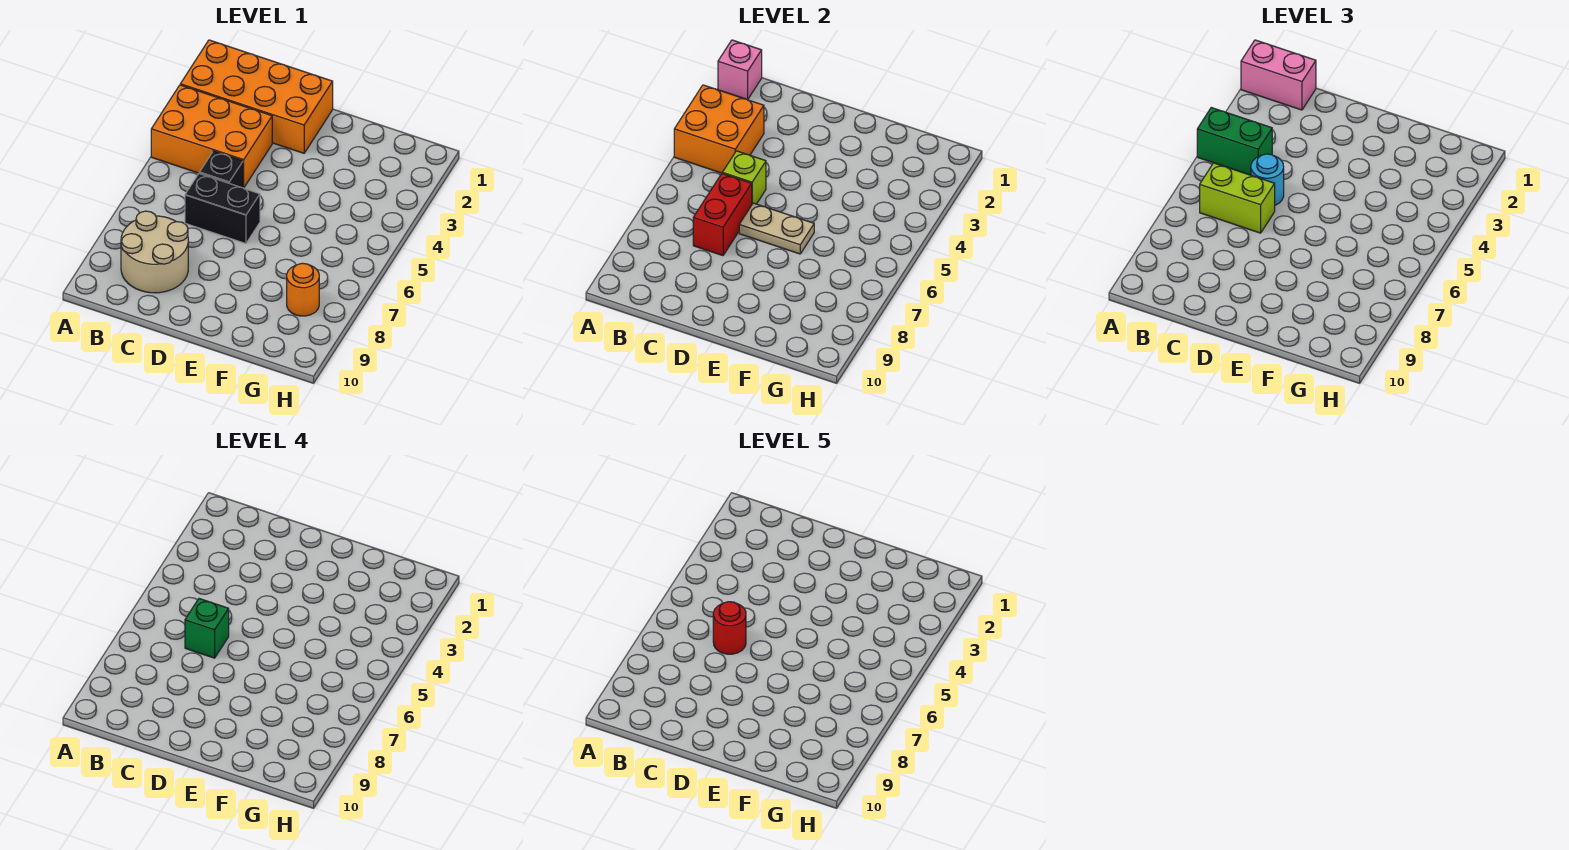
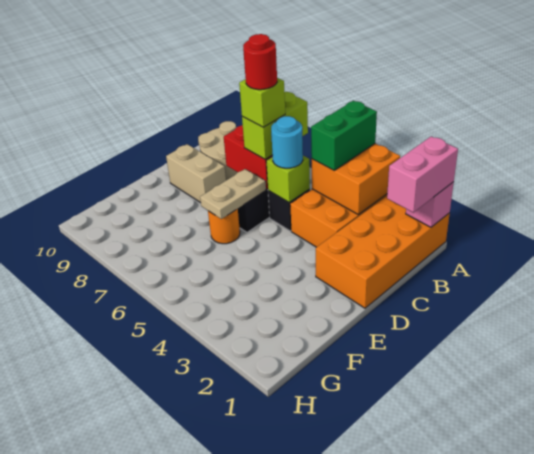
green brick C6 level 4 -> lime brick C6 level 4
none -> tan brick D8:D9 level 1
orange round brick G8 level 1 -> orange round brick E6 level 1

